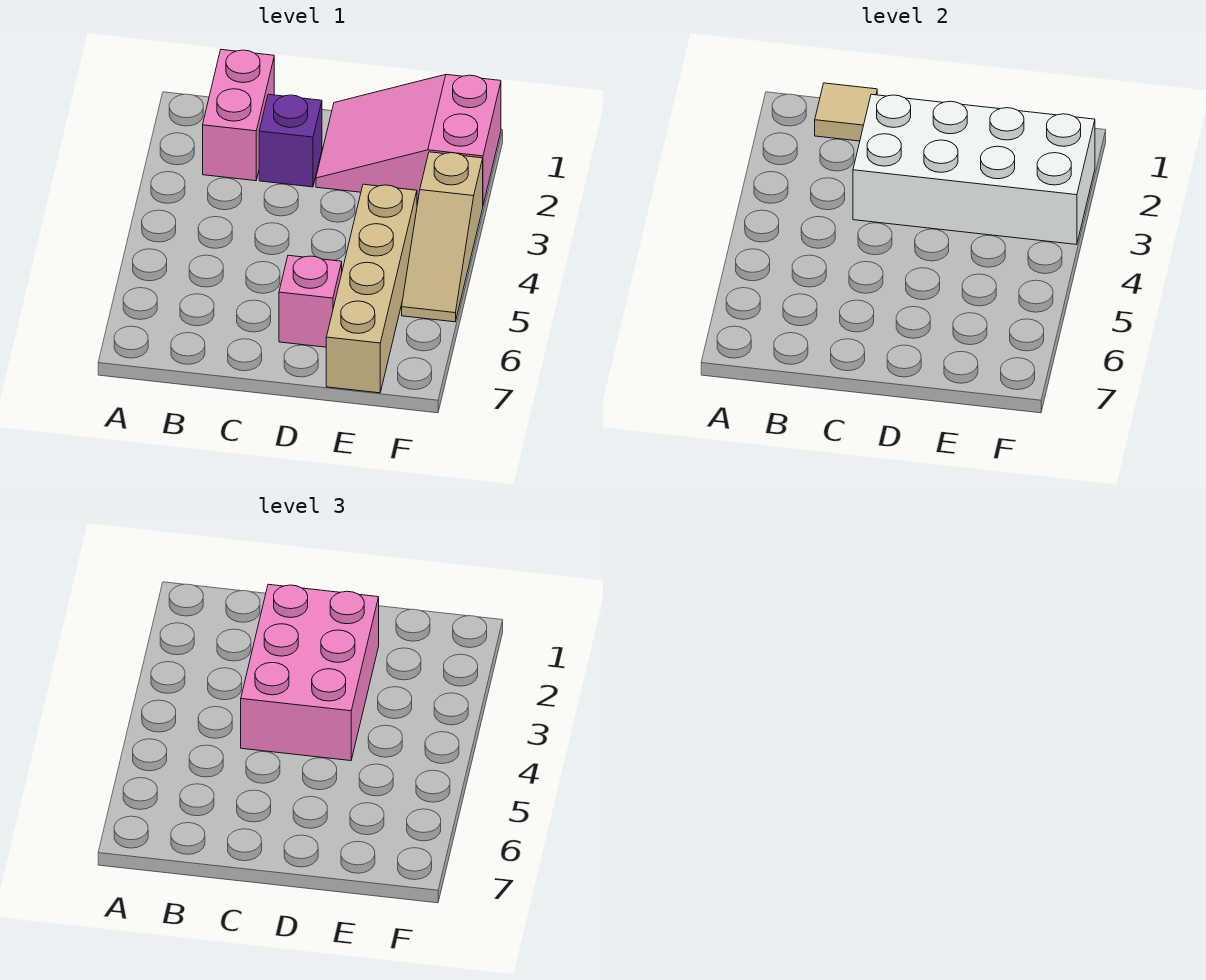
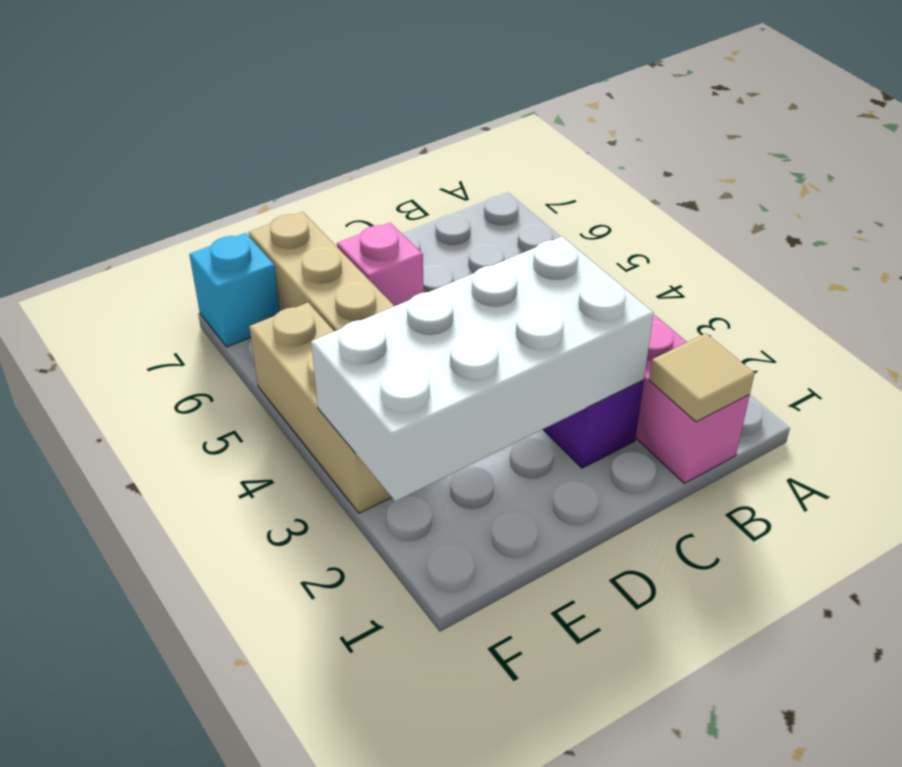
pink brick C2:D4 level 3 -> none
pink slope D1:F2 level 1 top F -> none
tan slope F3:F5 level 1 top 3 -> tan brick F3:F5 level 1
none -> cyan brick F7 level 1

